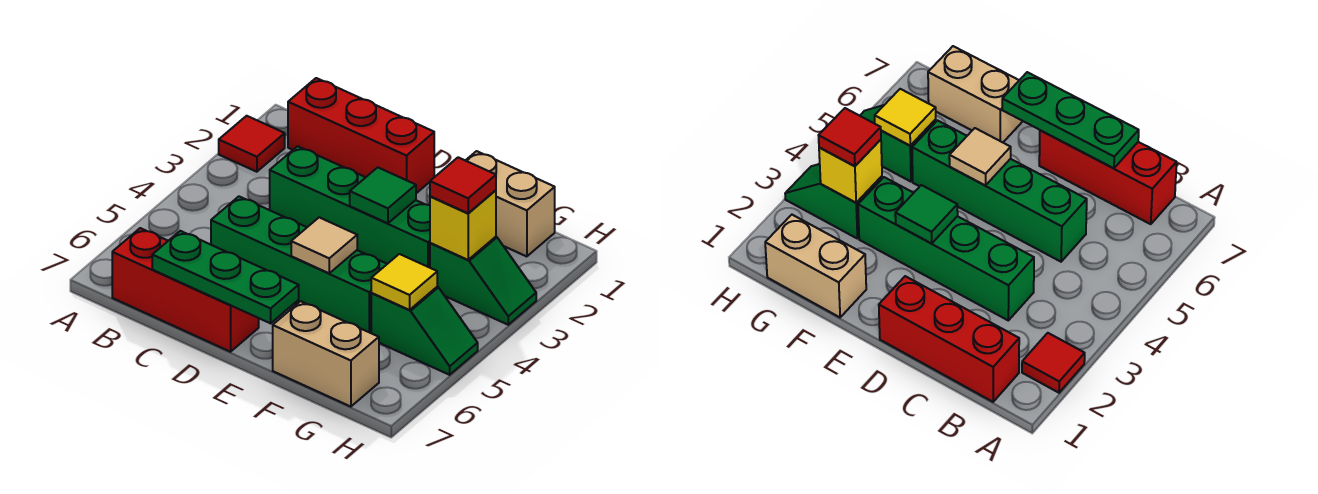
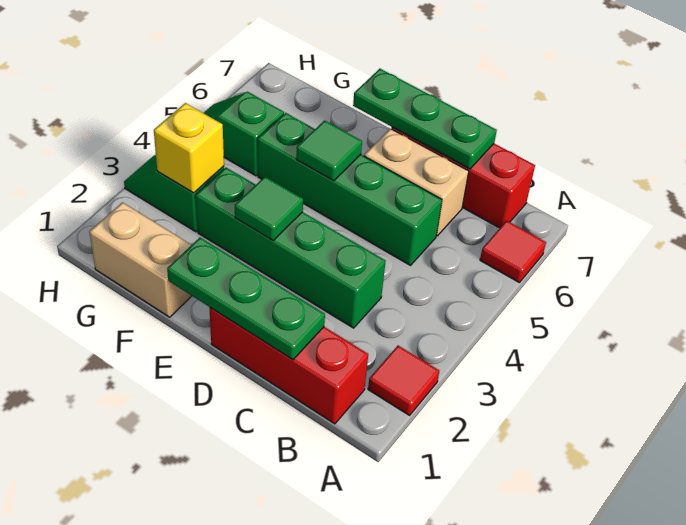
none -> green plate C1:E1 level 2
tan tile E5 level 2 -> green tile E5 level 2
tan brick F7:G7 level 1 -> tan brick C6:D6 level 1
red tile G3 level 3 -> red tile A6 level 1
yellow tile G5 level 2 -> none

